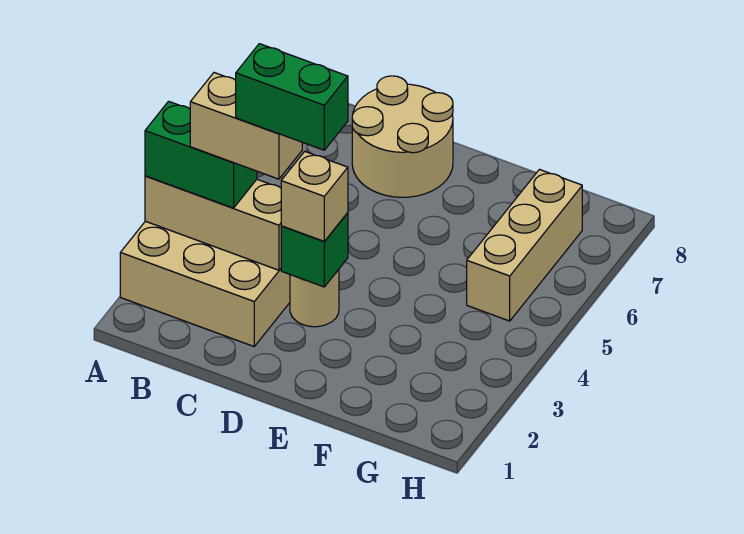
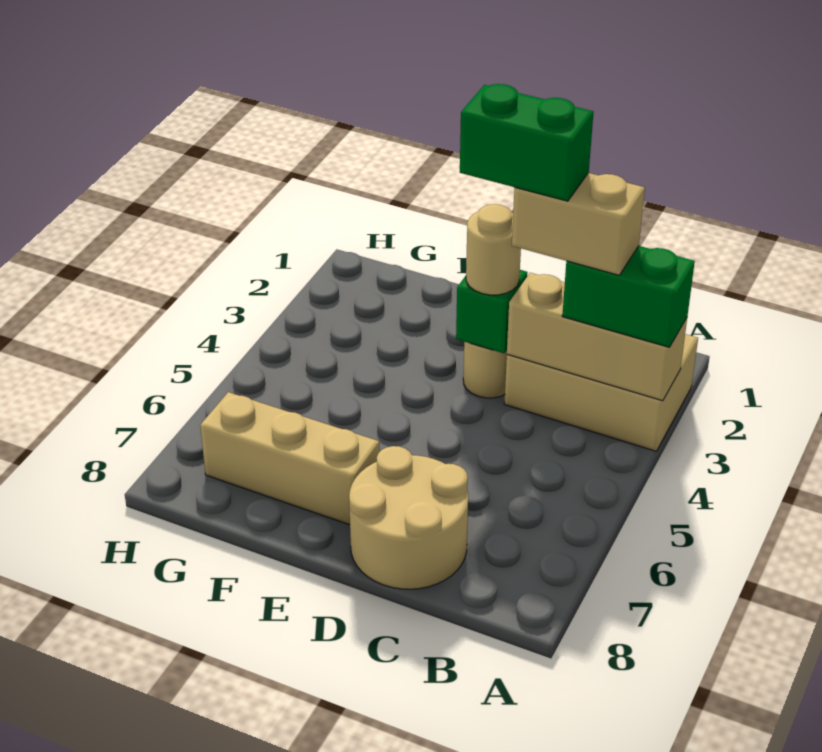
tan brick D3 level 3 -> tan round brick D3 level 3
tan brick G5:G7 level 1 -> tan brick E7:G7 level 1

